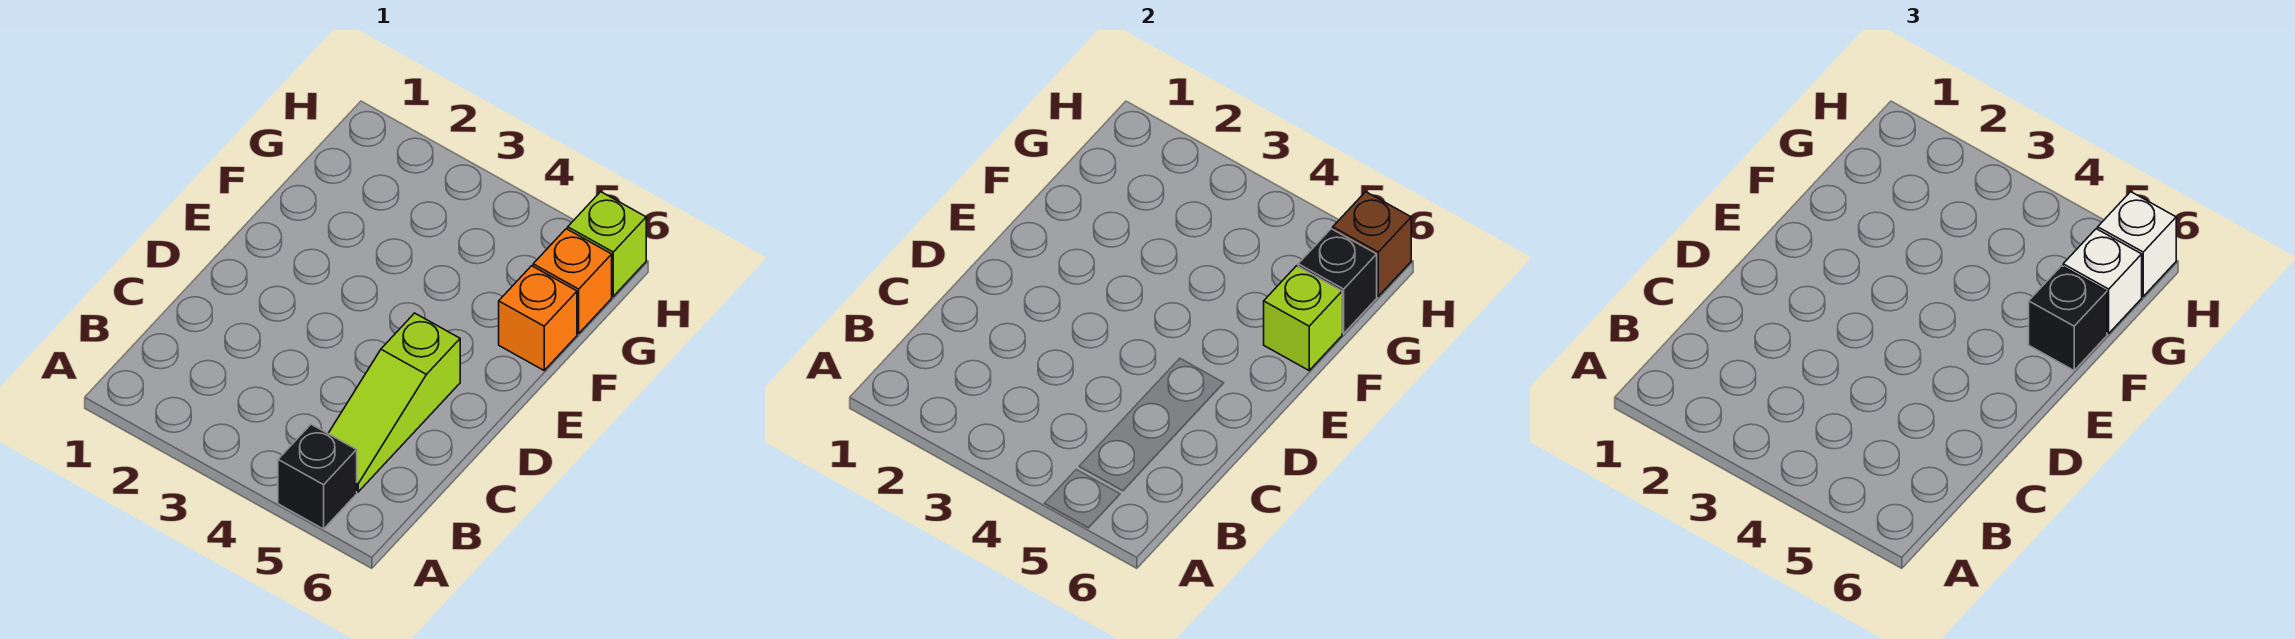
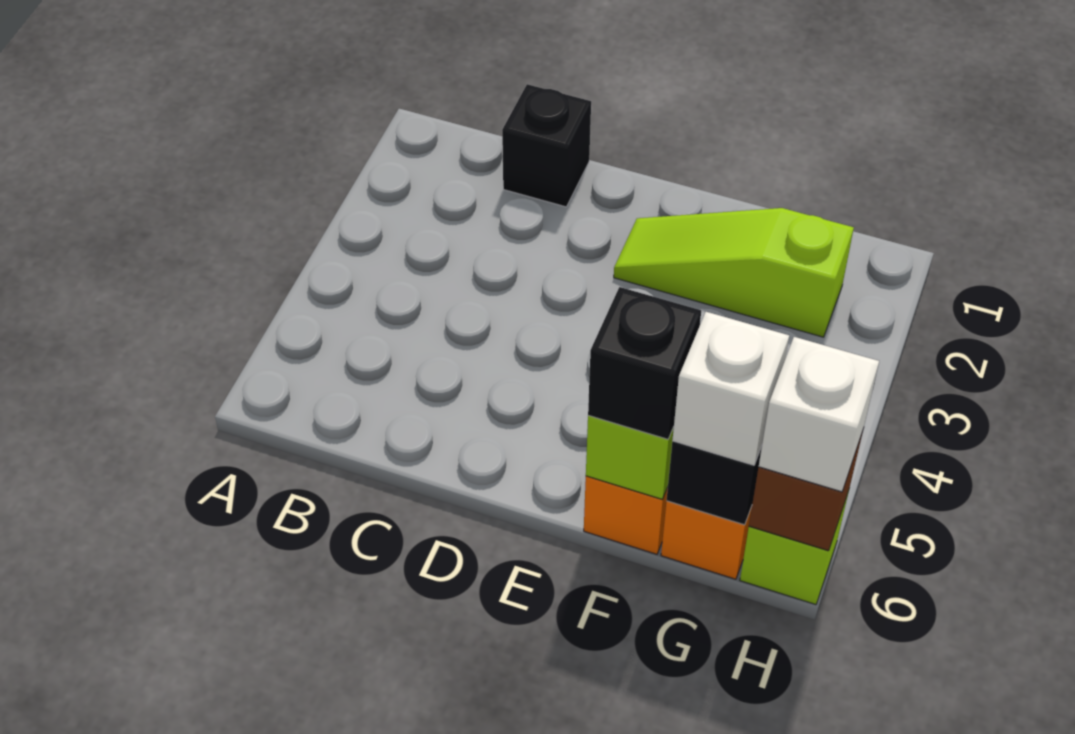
black brick A5 level 1 -> black brick C1 level 1
lime slope B5:D5 level 1 top D -> lime slope E2:G2 level 1 top G

